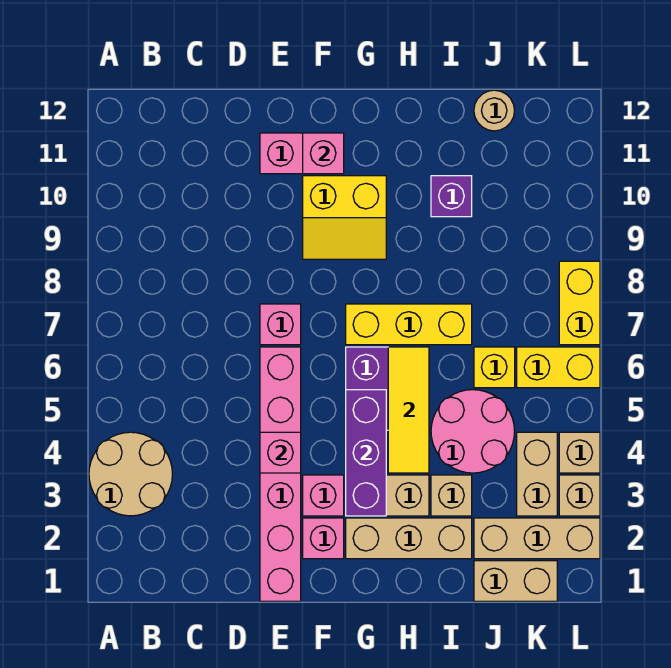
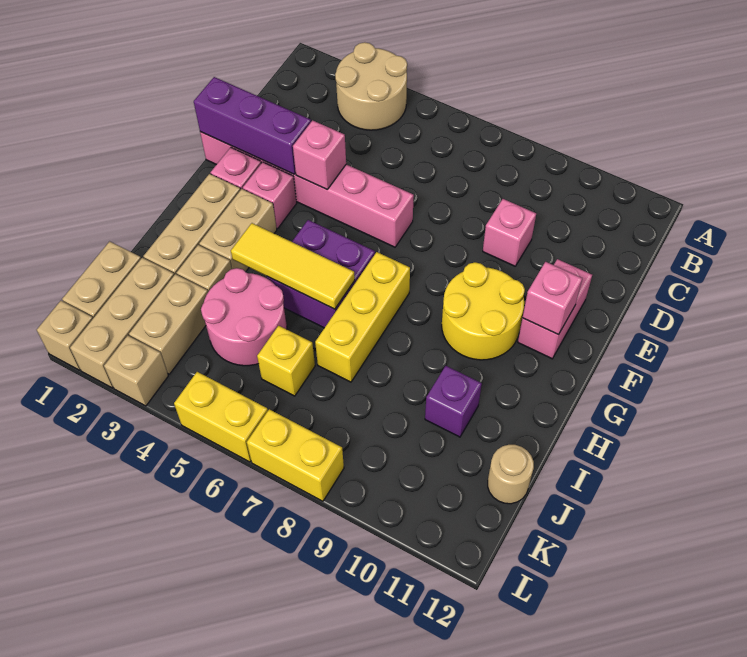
pink brick E7 level 1 -> pink brick D9 level 1
yellow slope F9:G10 level 1 top 10 -> yellow round brick F9:G10 level 1
purple brick G3:G5 level 2 -> purple brick E1:E3 level 2
tan brick K3:K4 level 1 -> tan brick J3:K3 level 1
yellow brick K6:L6 level 1 -> yellow brick L5:L6 level 1
tan brick L4 level 1 -> tan brick L1 level 1

